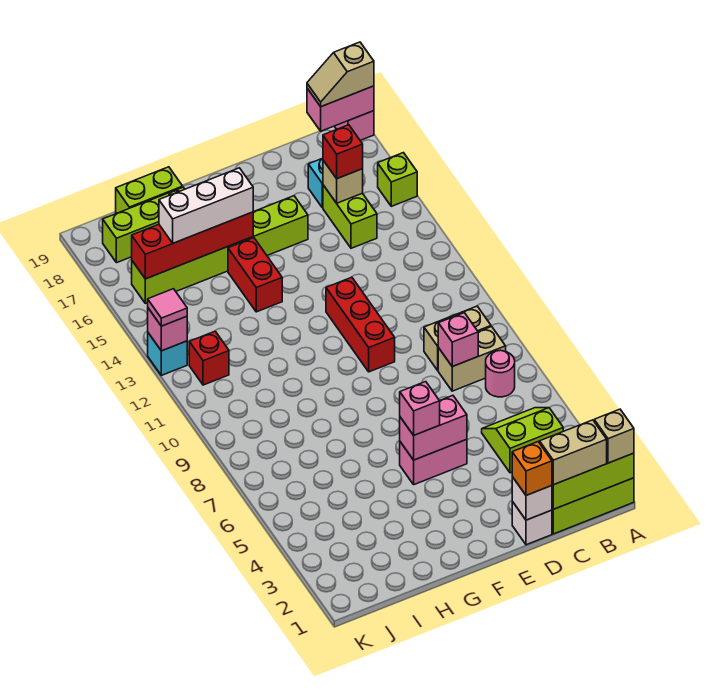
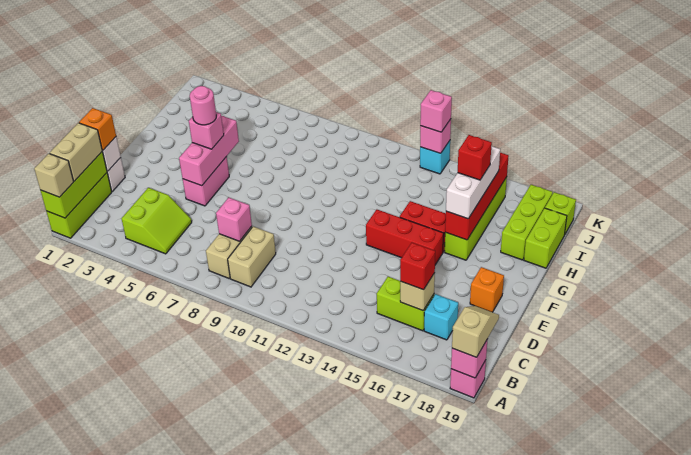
lime brick A16 level 1 -> lime brick J19 level 1
pink brick A19:B19 level 2 -> pink brick A19 level 2
pink round brick B7 level 1 -> pink round brick F5 level 4
pink brick E5:F5 level 2 -> pink brick E5:G5 level 2
red brick E10:E12 level 1 -> red brick F13:F15 level 1
lime brick E16:J16 level 1 -> lime brick G16:J16 level 1
none -> orange brick E18 level 1
red brick J12 level 1 -> red brick H16 level 4
pink tile K13 level 3 -> pink brick K13 level 3

